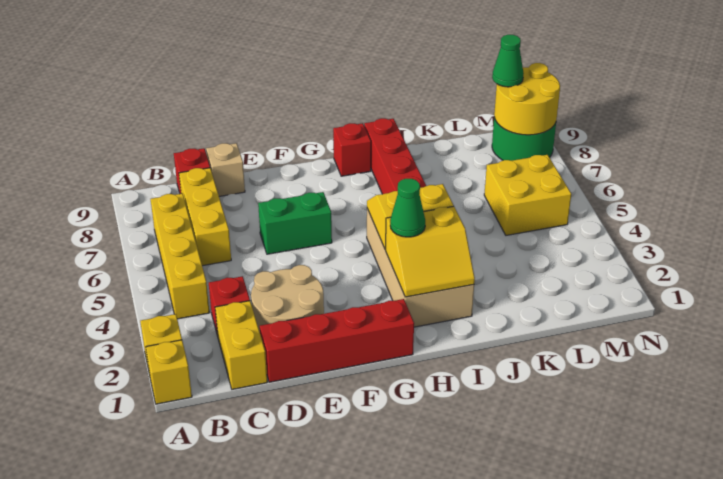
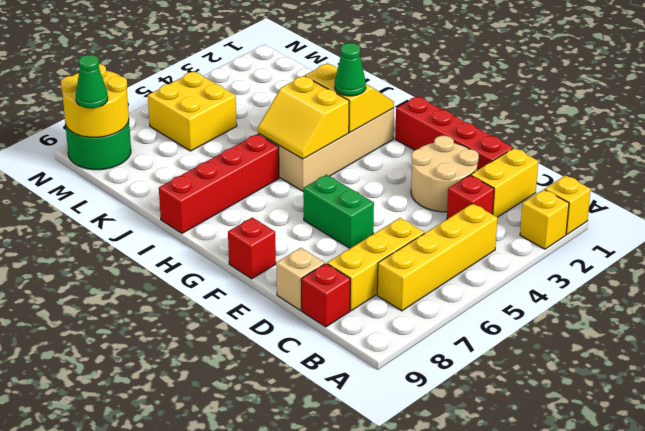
red brick H9 level 1 -> red brick F9 level 1

